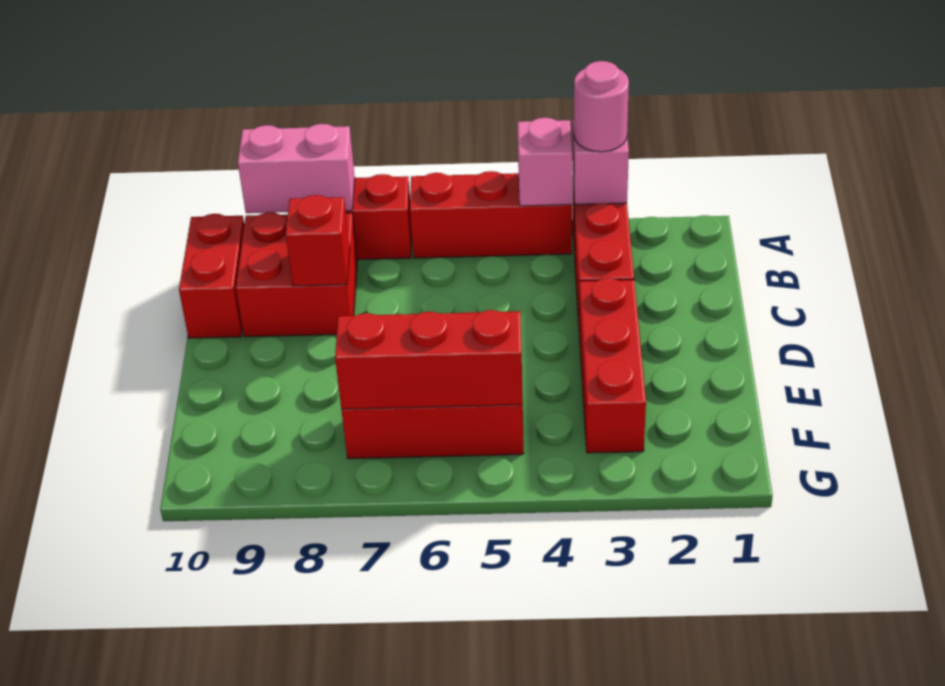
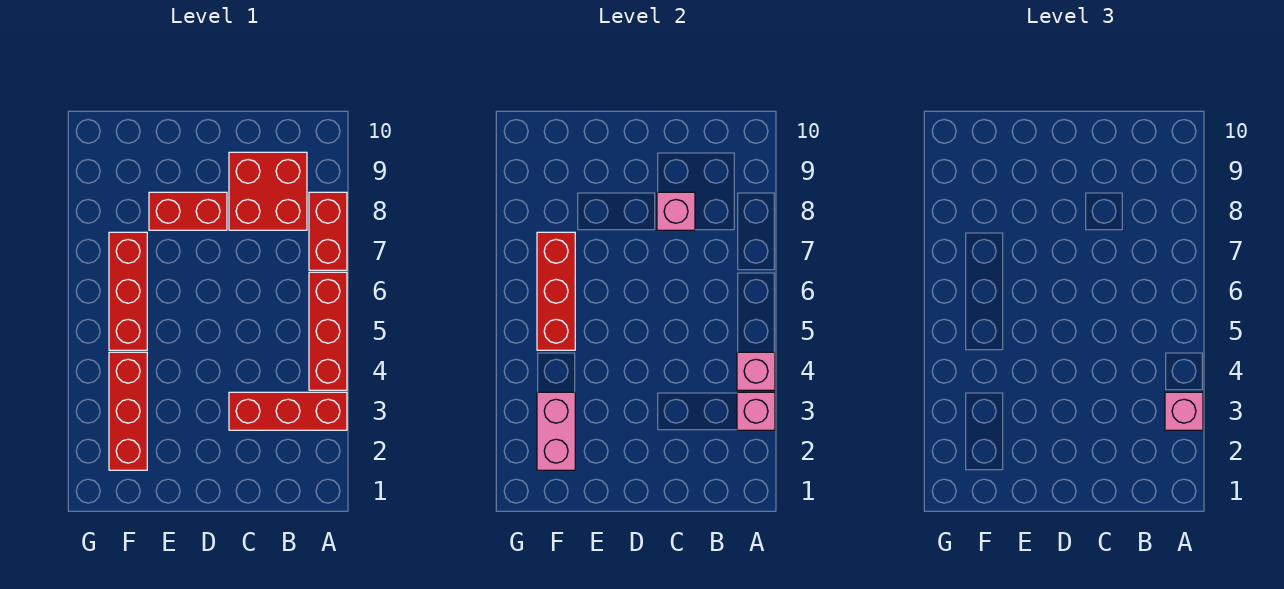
pink round brick A3 level 3 -> pink brick A3 level 3
pink brick A8:A9 level 2 -> pink brick F2:F3 level 2
red brick B10:C10 level 1 -> red brick D8:E8 level 1
red brick C8 level 2 -> pink brick C8 level 2
red brick D3:F3 level 1 -> red brick F2:F4 level 1

